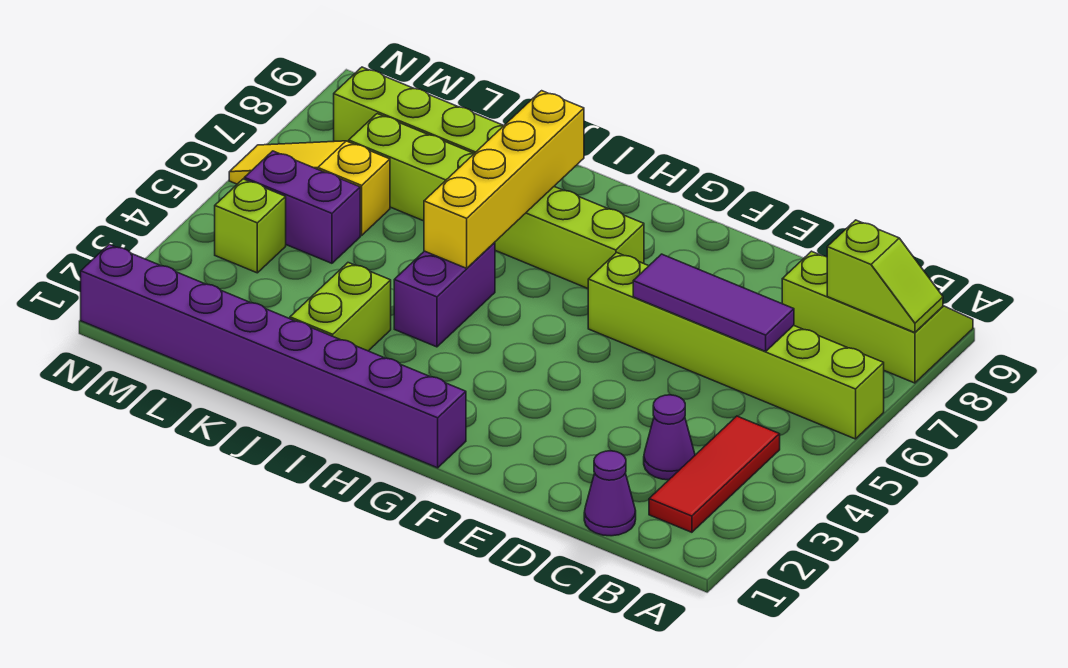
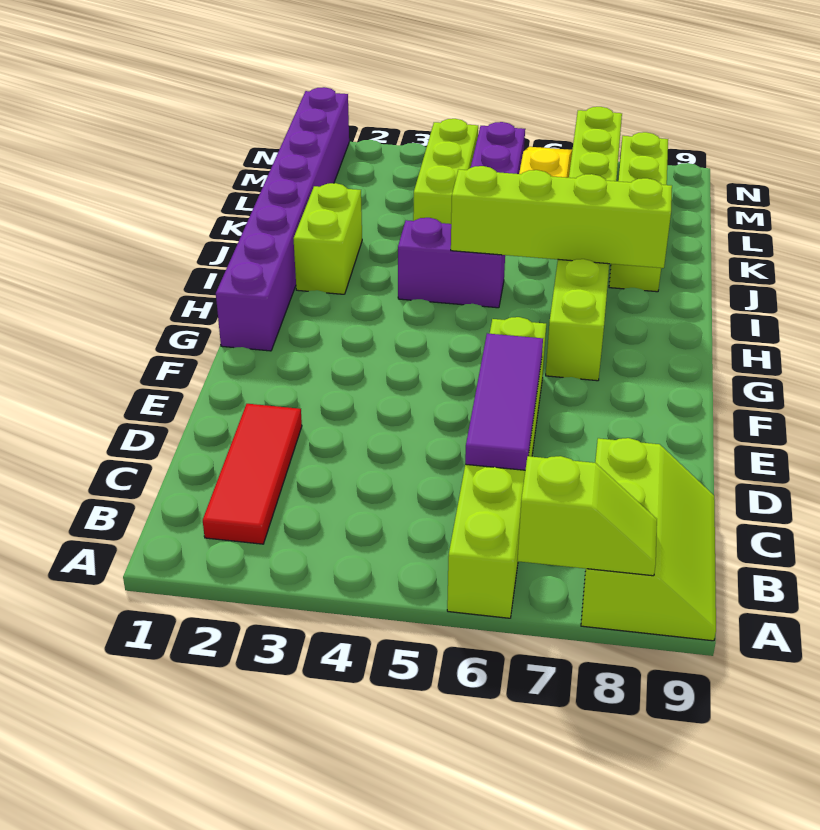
lime slope A8:B8 level 2 top B -> lime slope A7:A8 level 2 top 7
red tile B2:B4 level 1 -> red tile B2:D2 level 1
purple cone C1 level 1 -> none
purple cone C3 level 1 -> none
lime brick G7:L7 level 1 -> lime brick G7:N7 level 1
yellow brick I5:I8 level 2 -> lime brick I5:I8 level 2
lime brick J2:J3 level 1 -> lime brick I2:J2 level 1
lime brick M4 level 1 -> lime brick K4:M4 level 1

